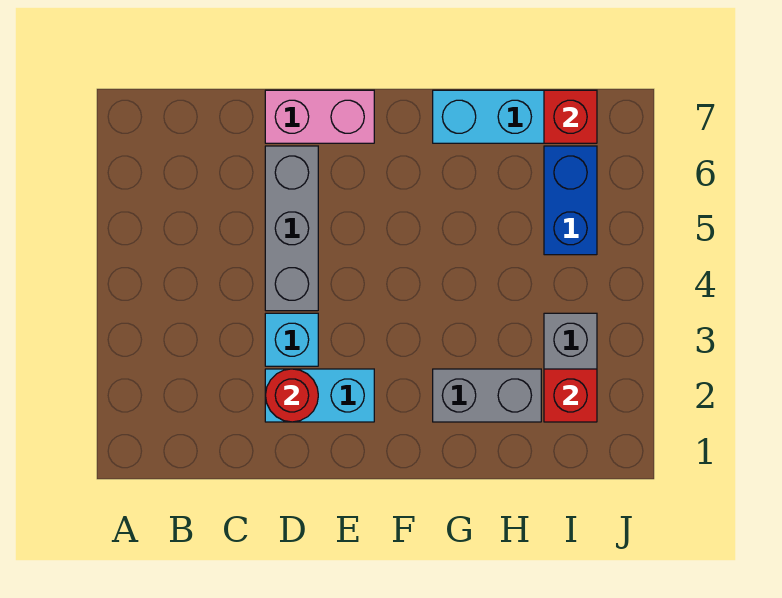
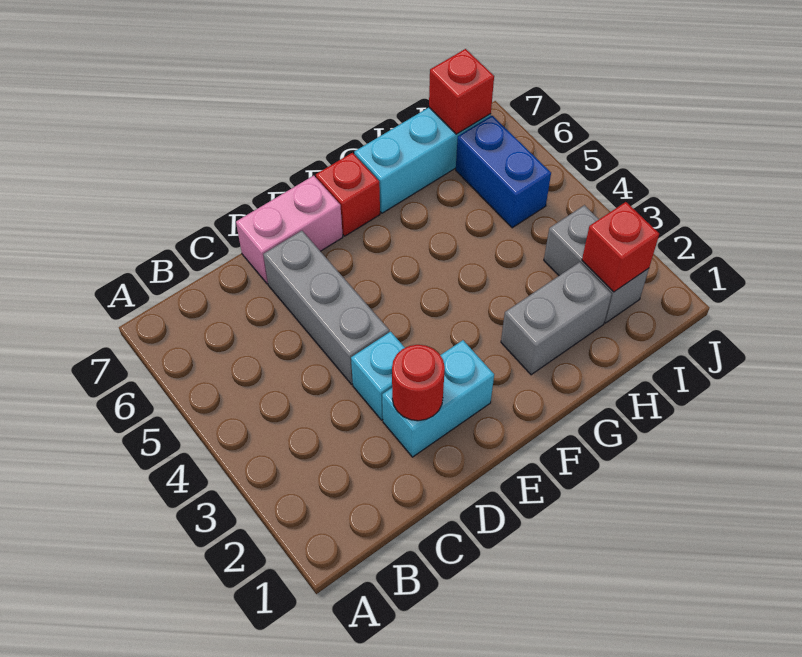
none -> red brick F7 level 1

